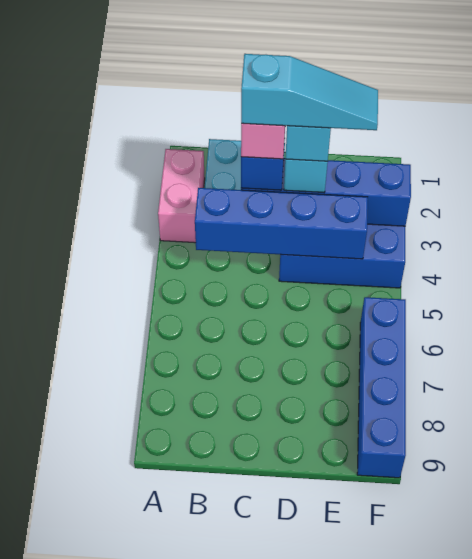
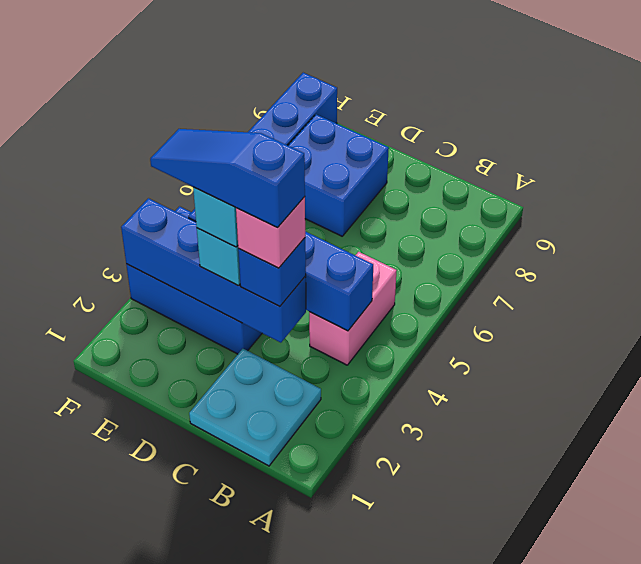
pink brick A2:A3 level 1 -> pink brick B4:B5 level 1
cyan slope C3:E3 level 5 top C -> blue slope C3:E3 level 5 top C
none -> blue brick D7:E8 level 1

